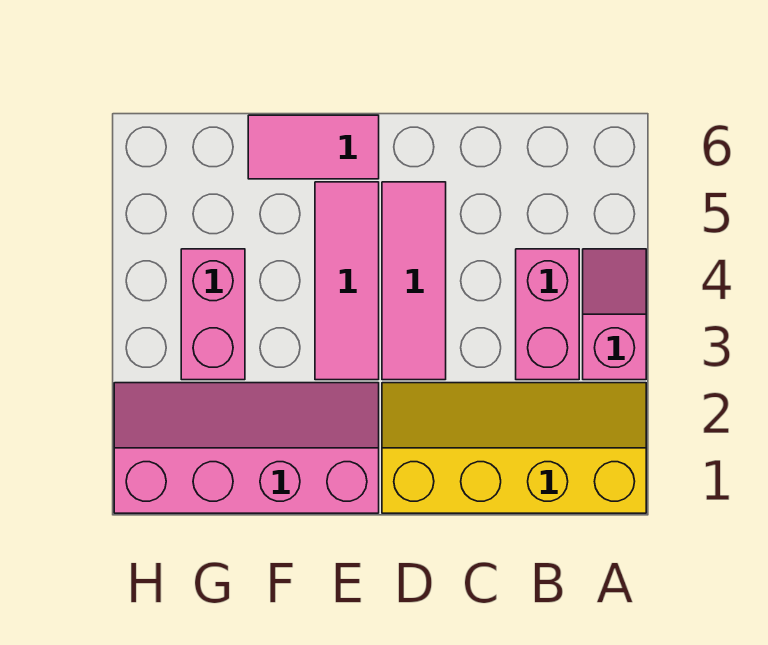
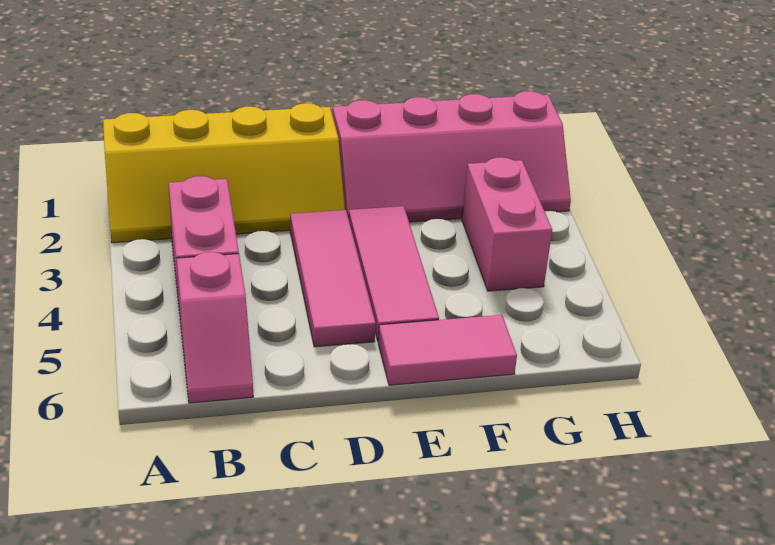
pink slope A3:A4 level 1 top 3 -> pink slope B5:B6 level 1 top 5

